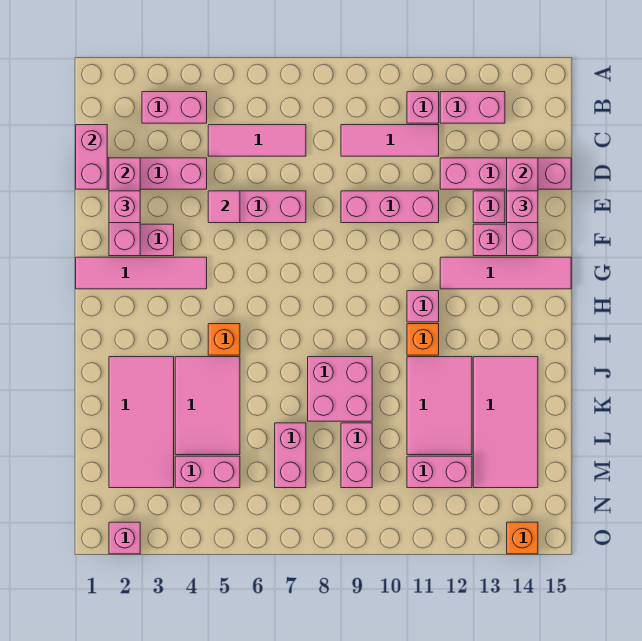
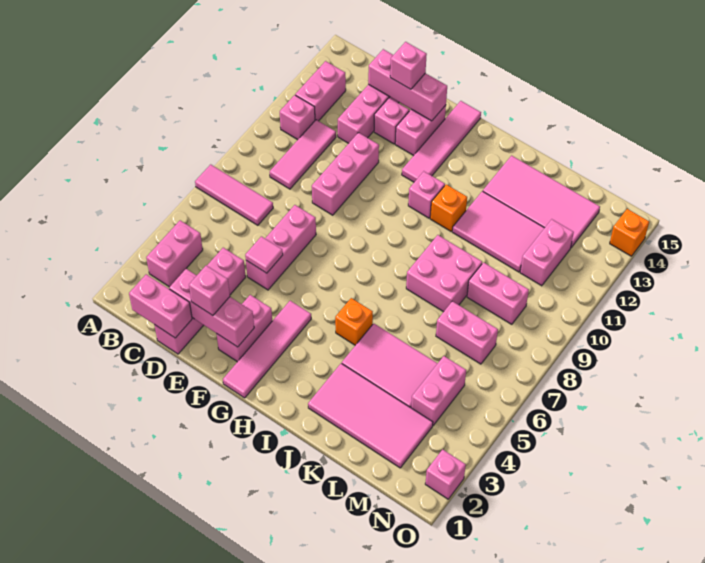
pink tile C5:C7 level 1 -> pink tile A7:C7 level 1

